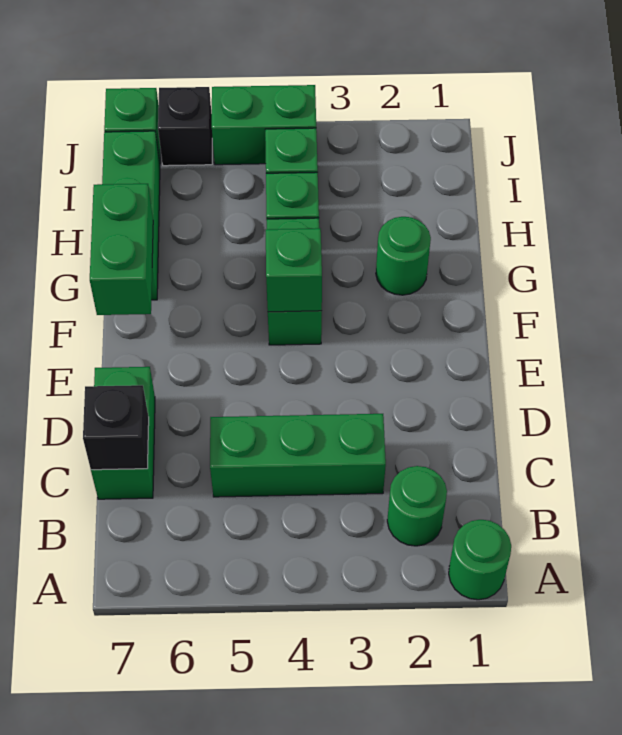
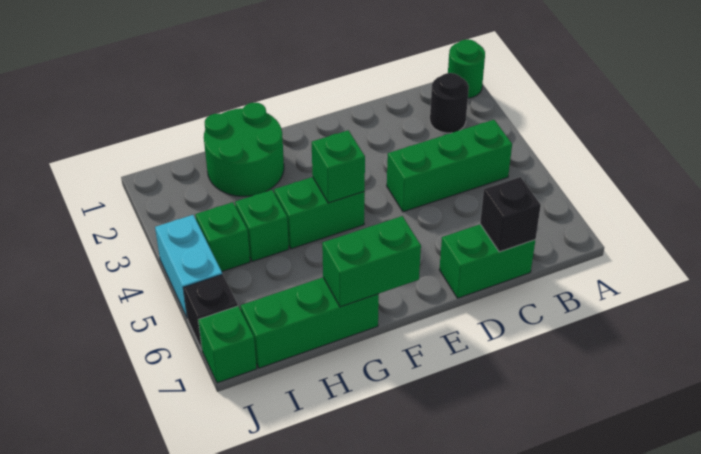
green round brick B2 level 1 -> black round brick B2 level 1
green brick C3:C5 level 1 -> green brick B4:D4 level 1
green round brick G2 level 1 -> green round brick G1:H2 level 1
green brick J4:J5 level 1 -> cyan brick J4:J5 level 1

